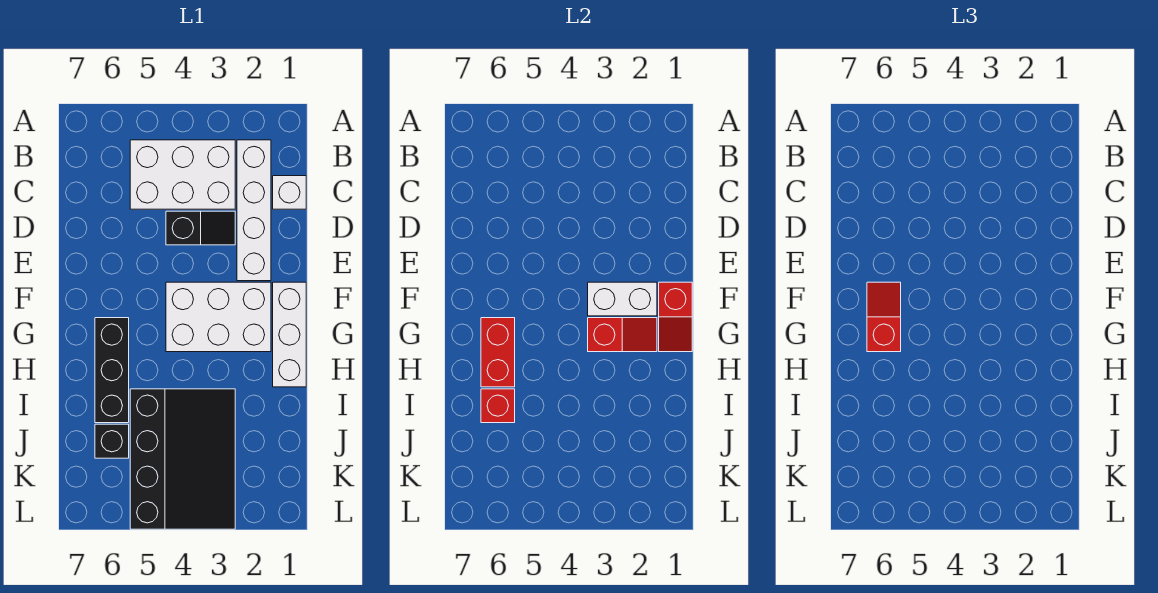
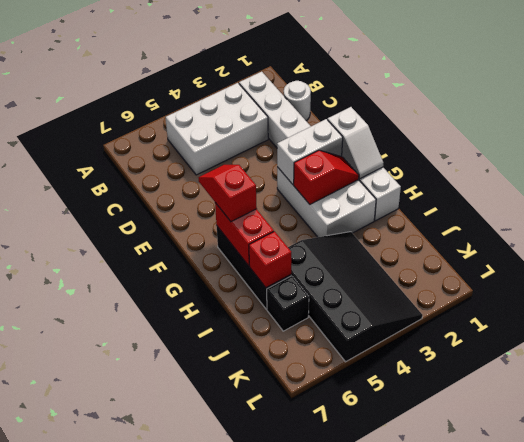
white brick C1 level 1 -> white round brick C1 level 1
black slope D3:D4 level 1 top 4 -> none
red slope F1:G1 level 2 top F -> white slope F1:G1 level 2 top F
white brick F2:G4 level 1 -> white brick F2:H3 level 1

